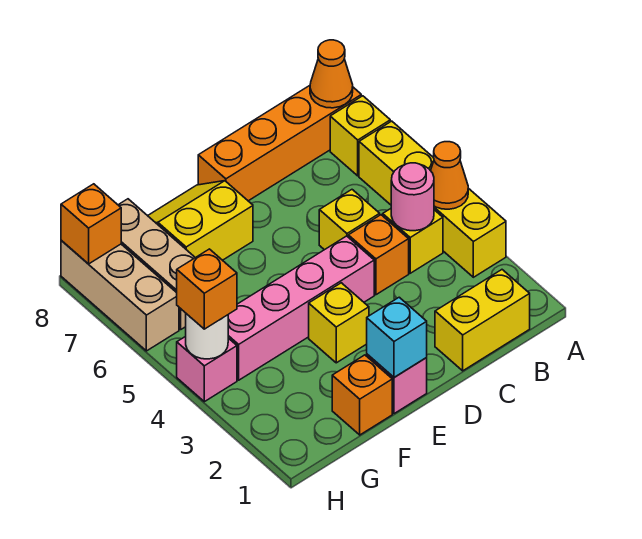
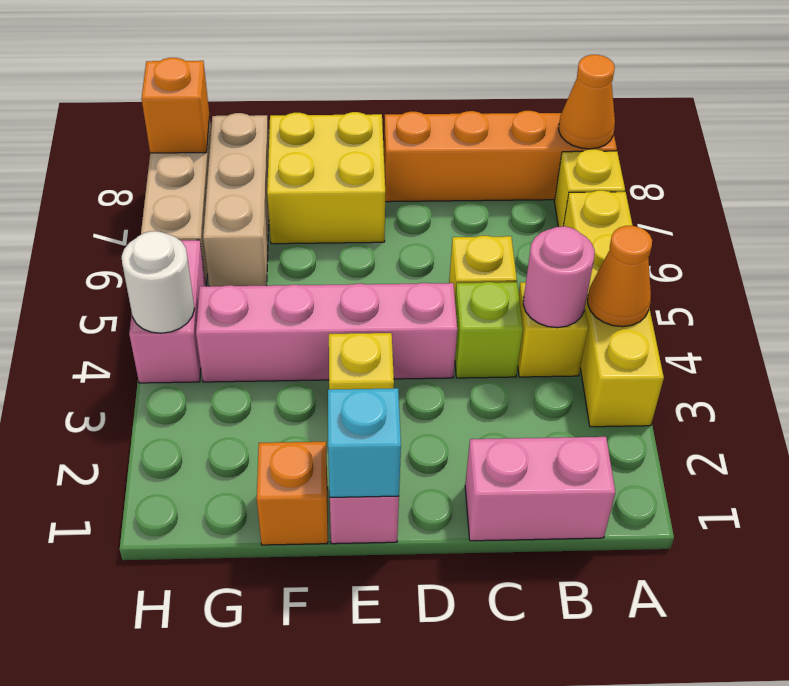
yellow brick B1:C1 level 1 -> pink brick B1:C1 level 1
orange brick C4 level 1 -> lime brick C4 level 1
yellow slope E7:F8 level 1 top 7 -> yellow brick E7:F8 level 1
pink brick H4 level 1 -> pink brick H4:H5 level 1
orange brick H4 level 3 -> none

